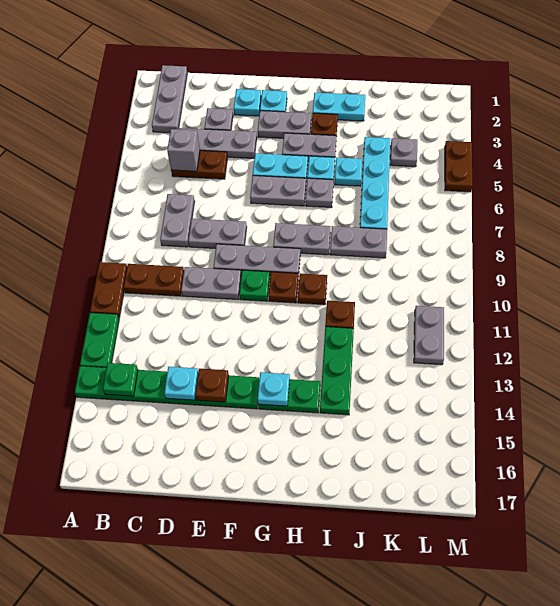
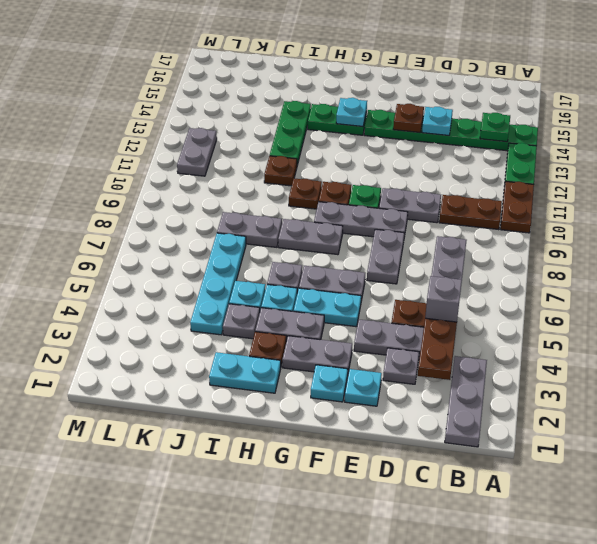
grey plate D8:E8 level 1 -> grey plate E7:E8 level 1
grey plate K4 level 1 -> grey plate I4 level 1
brown plate M4:M5 level 1 -> brown plate C3:C4 level 2

